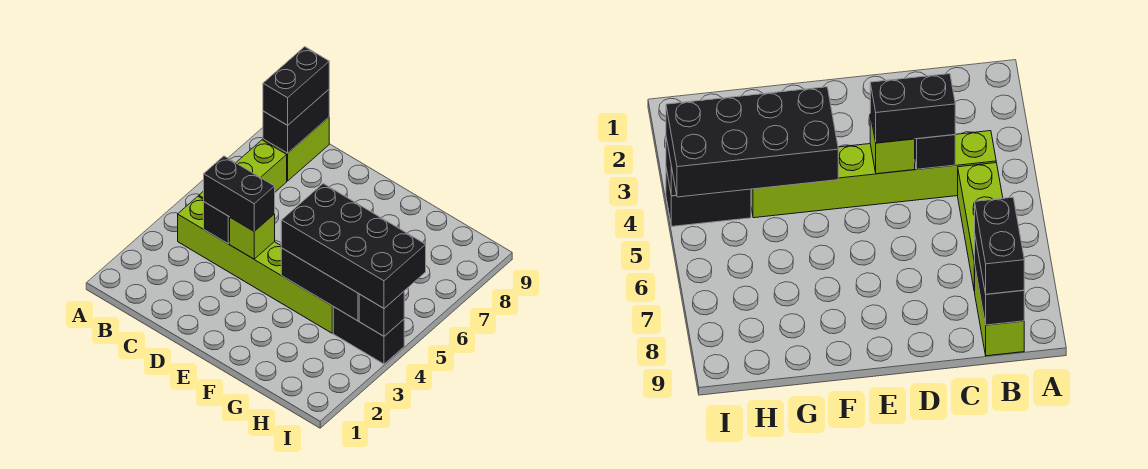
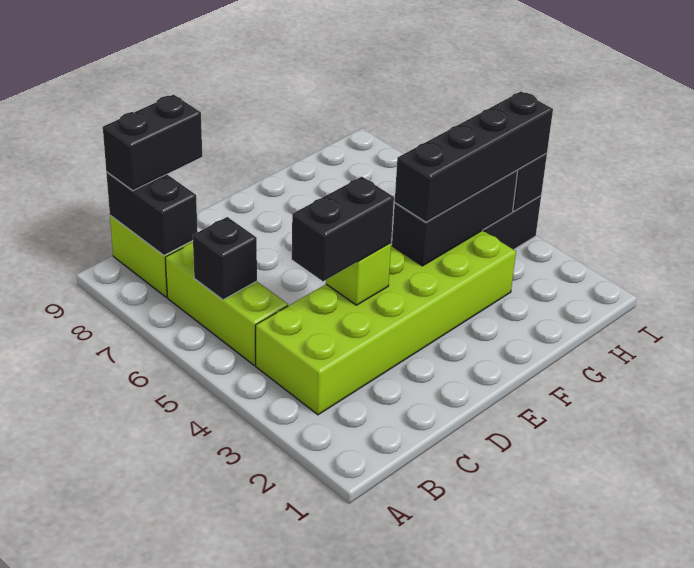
lime brick B4:G4 level 1 -> lime brick B3:G4 level 1
black brick B8:B9 level 3 -> black brick B9:C9 level 3
black brick C4 level 2 -> black brick B6 level 2
black brick F4:I5 level 3 -> black brick F4:I4 level 3

